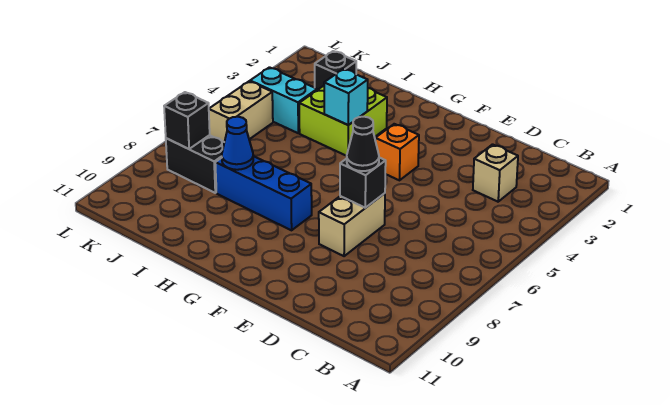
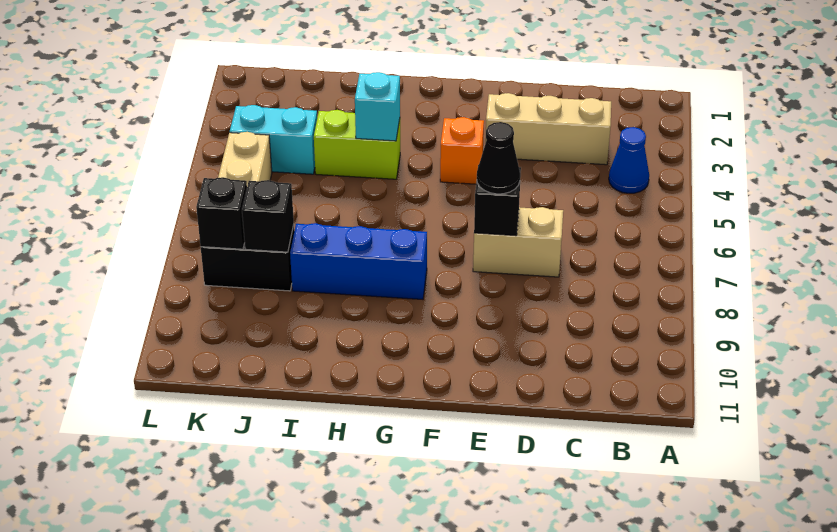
tan brick C3 level 1 -> tan brick C3:E3 level 1
tan brick E7:E8 level 1 -> tan brick D7:E7 level 1
lime brick H3:I4 level 1 -> lime brick H4:I4 level 1
blue cone I8 level 2 -> blue cone B4 level 1
black brick J2 level 1 -> black brick J8 level 2

